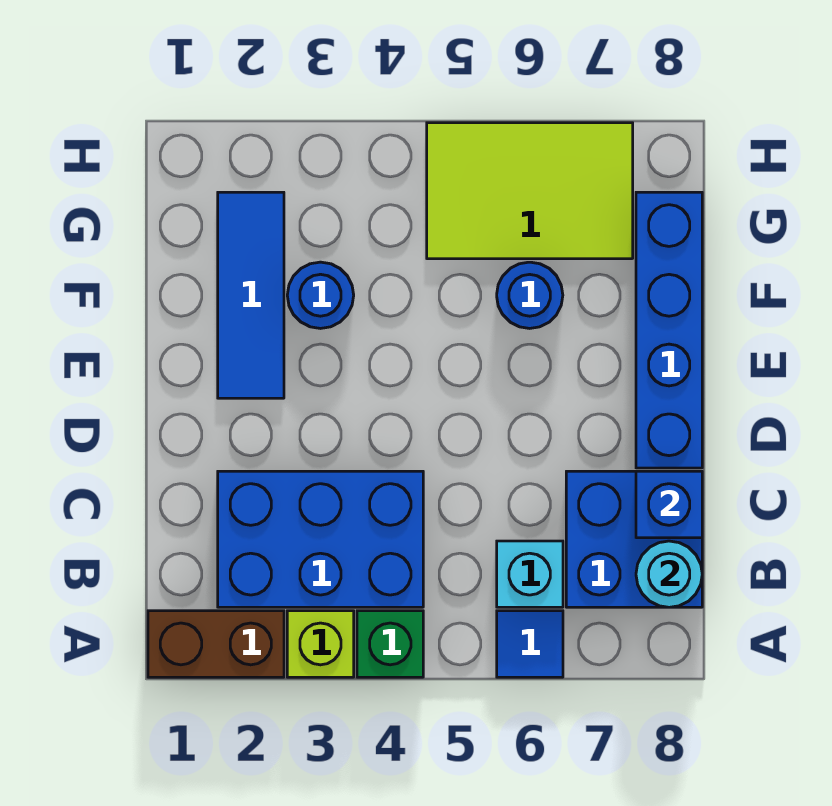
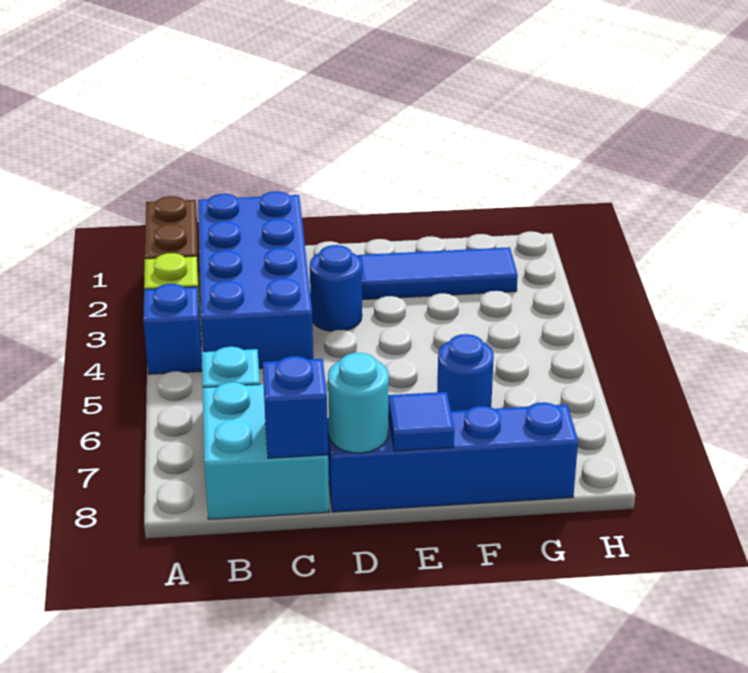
green brick A4 level 1 -> blue brick A4 level 1
blue tile A6 level 1 -> blue tile E8 level 2
blue brick B2:C4 level 1 -> blue brick B1:C4 level 1
blue brick B7:C8 level 1 -> cyan brick B7:C8 level 1
cyan round brick B8 level 2 -> cyan round brick D8 level 2
blue round brick F3 level 1 -> blue round brick D3 level 1
lime tile G5:H7 level 1 -> none

